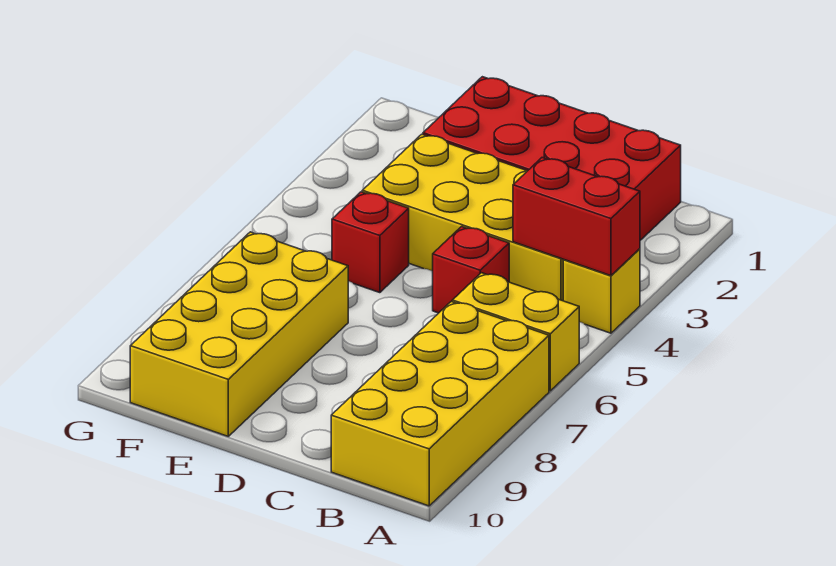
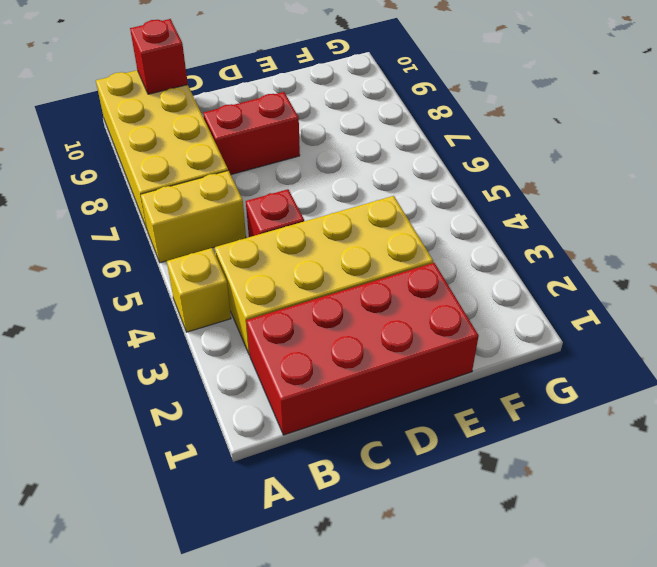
red brick A4:B4 level 2 -> red brick C8:D8 level 1
red brick E5 level 1 -> red brick B10 level 2
yellow brick E7:F10 level 1 -> none

